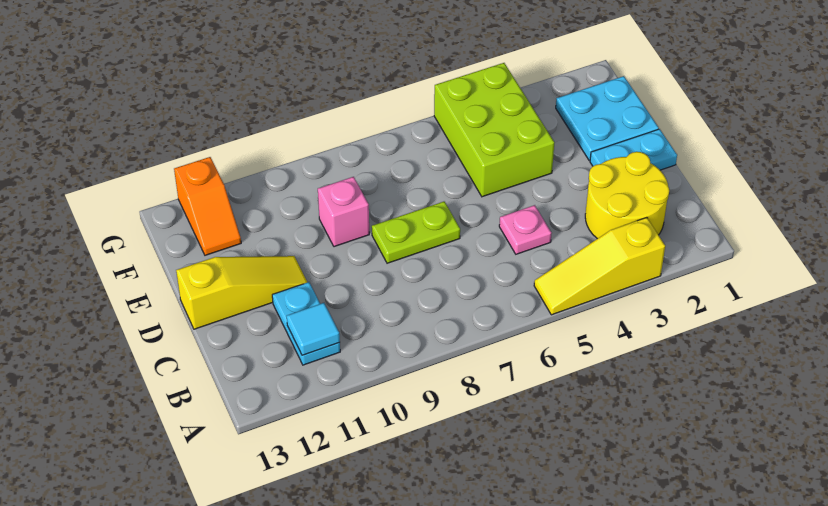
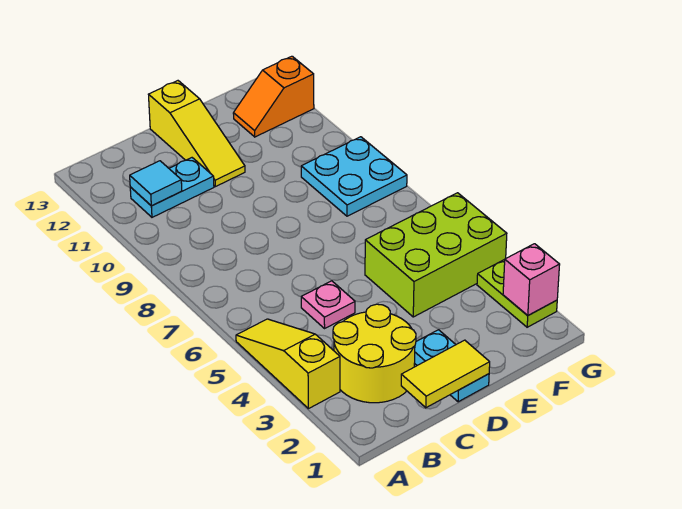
none -> yellow tile C1:D1 level 2
lime plate D7:D8 level 1 -> lime plate G2:G3 level 1
cyan plate E1:F2 level 1 -> cyan plate F8:G9 level 1
pink brick E9 level 1 -> pink brick G2 level 2

